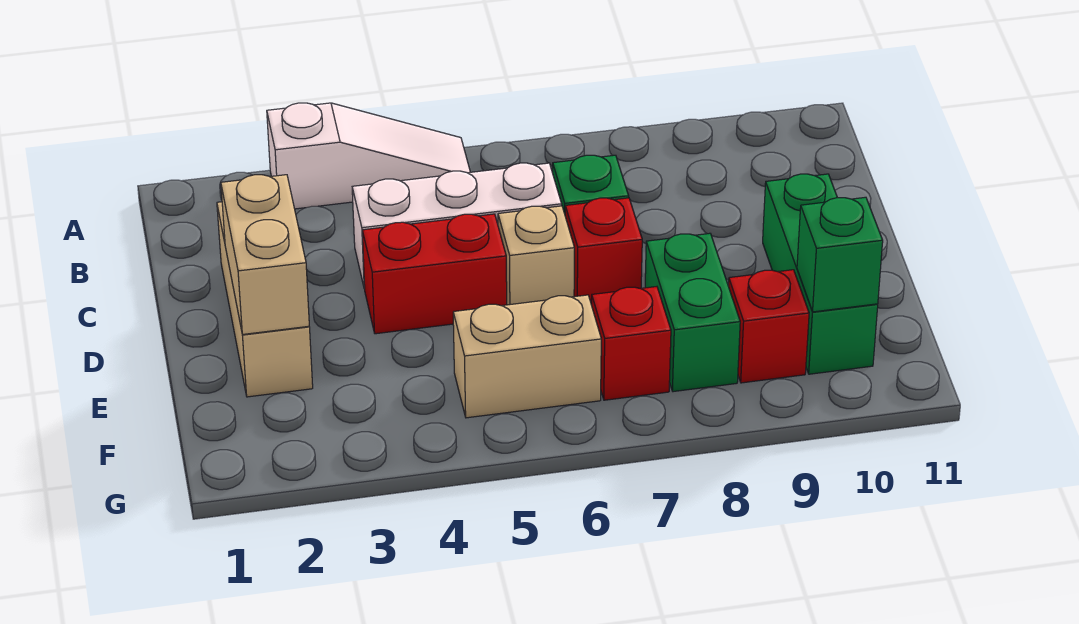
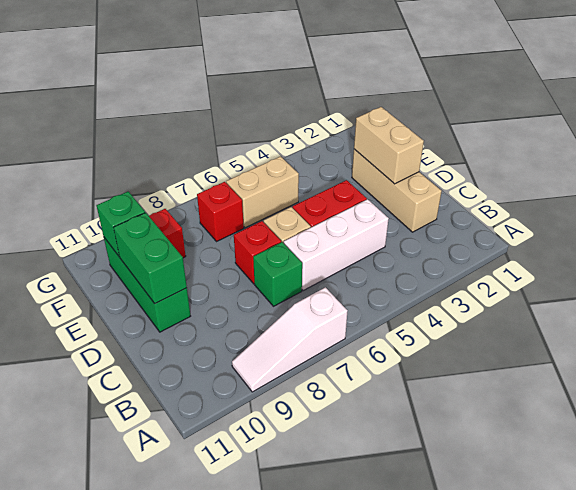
white slope A3:A5 level 1 top 3 -> white slope A7:A9 level 1 top 7
green brick E8:F8 level 1 -> green brick D10:E10 level 2

